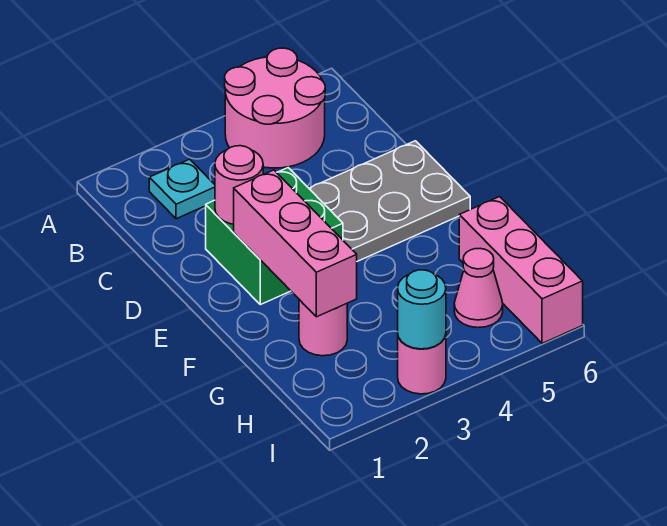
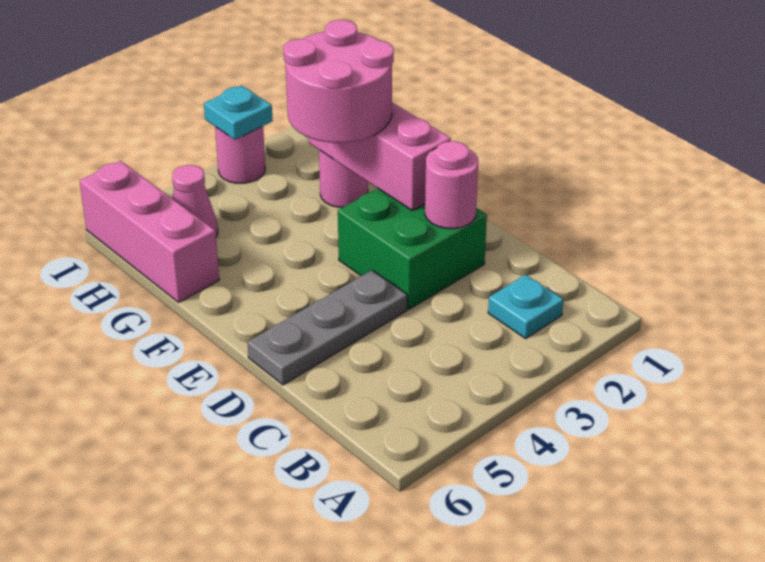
pink round brick A4:B5 level 1 -> pink round brick F2:G3 level 3
grey plate D4:E6 level 1 -> grey plate D4:D6 level 1
cyan round brick I3 level 2 -> cyan plate I3 level 2

